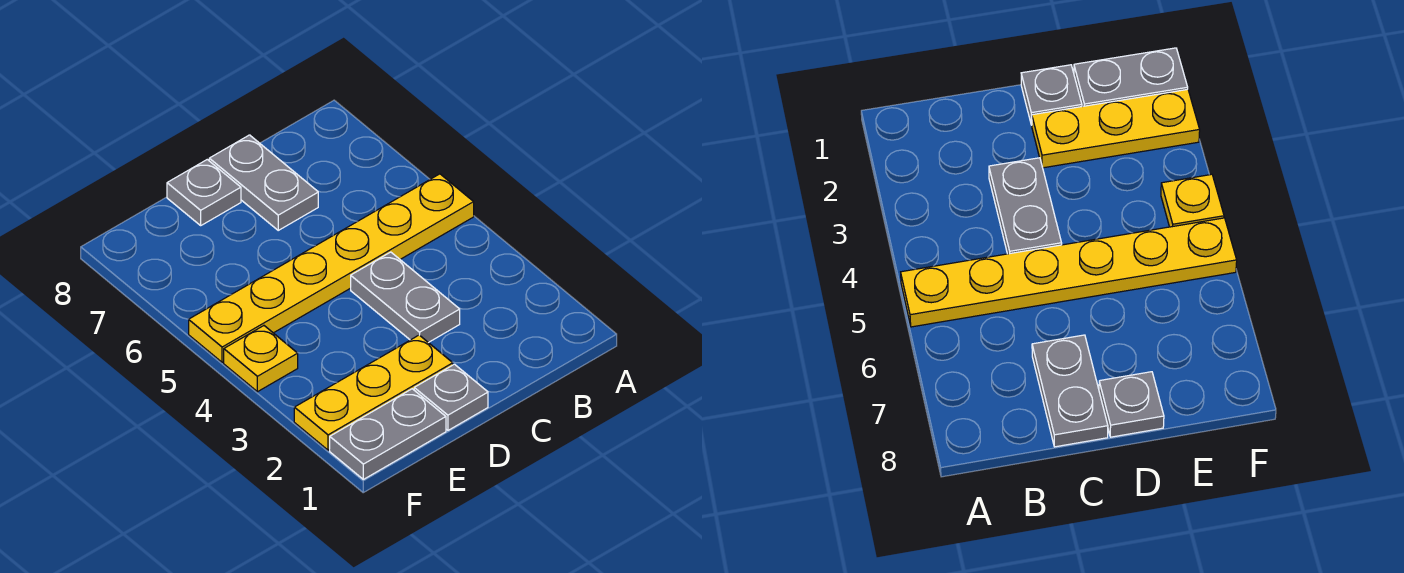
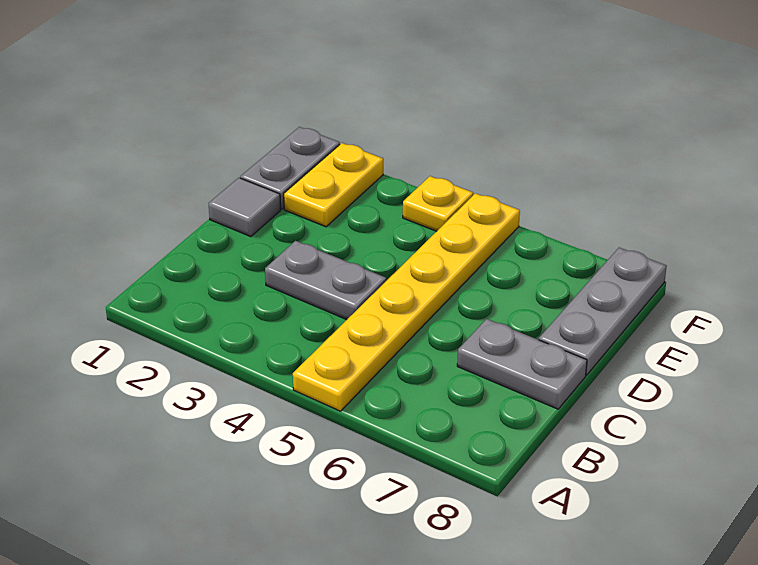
grey plate D1 level 1 -> grey tile D1 level 1
yellow plate D2:F2 level 1 -> yellow plate E2:F2 level 1
grey plate D8 level 1 -> grey plate D8:F8 level 1

